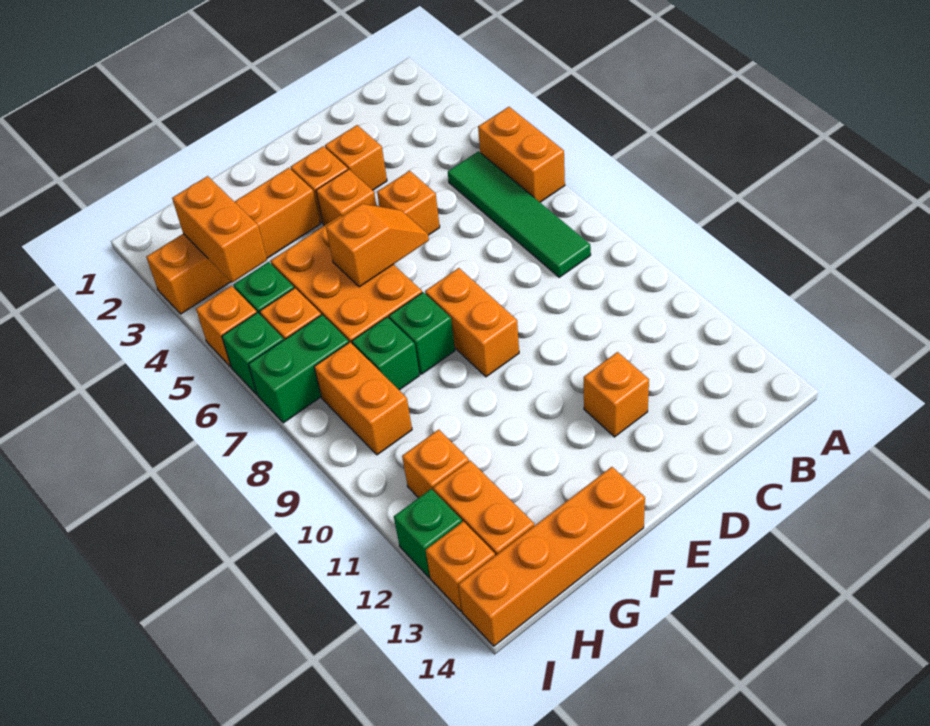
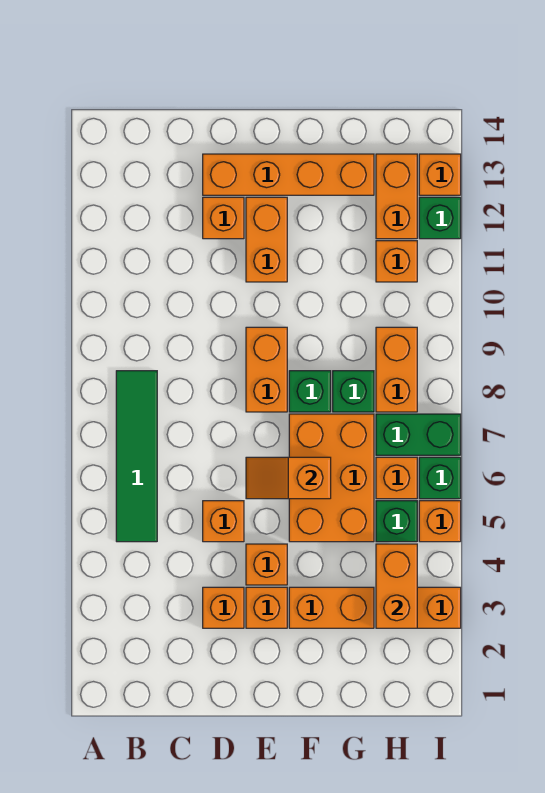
orange brick A5:A6 level 1 -> orange brick E11:E12 level 1
orange brick F14:I14 level 1 -> orange brick D13:G13 level 1

